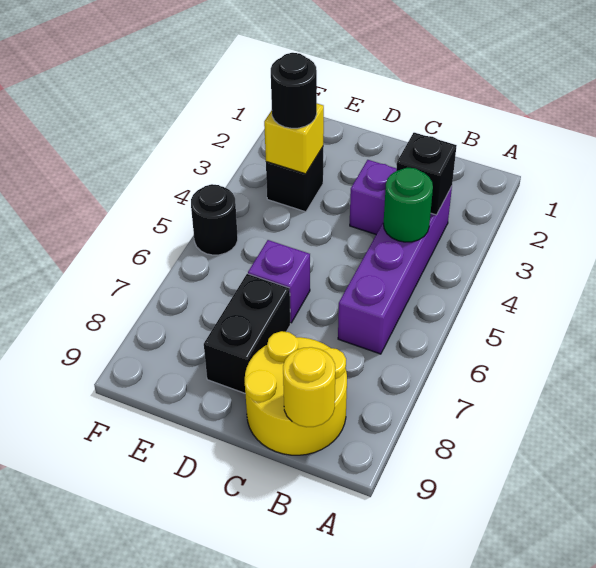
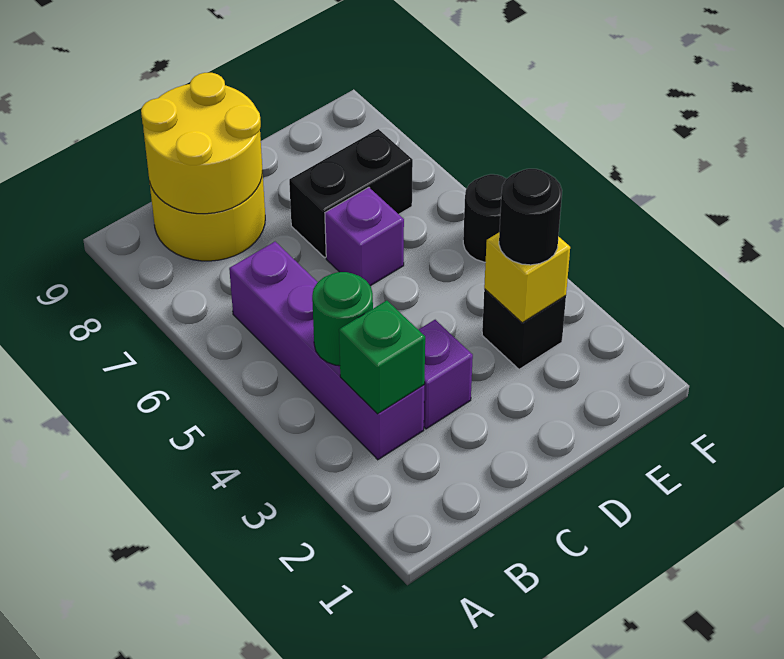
black brick B3 level 2 -> green brick B3 level 2
yellow round brick B9 level 2 -> yellow round brick B8:C9 level 2
black brick D7:D8 level 1 -> black brick D7:E7 level 1

